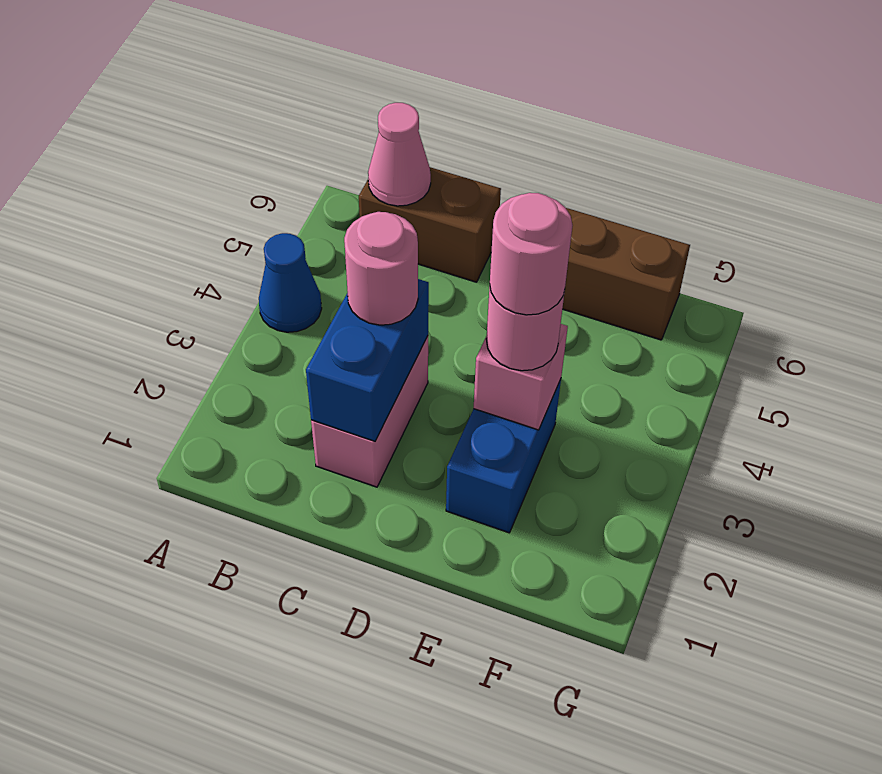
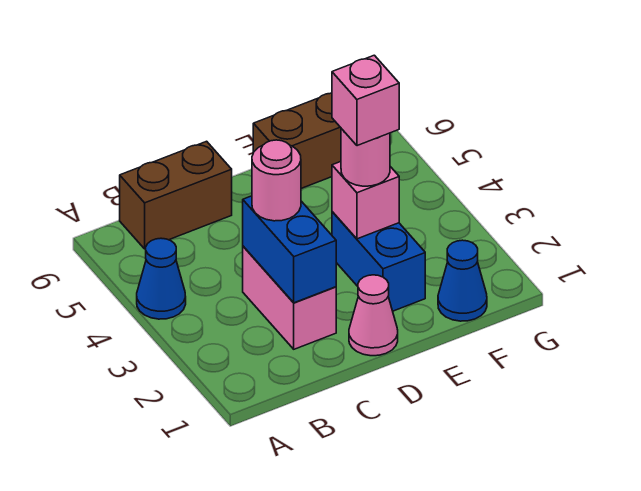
pink cone B6 level 2 -> pink cone D1 level 1
pink round brick E3 level 4 -> pink brick E3 level 4
none -> blue cone F1 level 1

